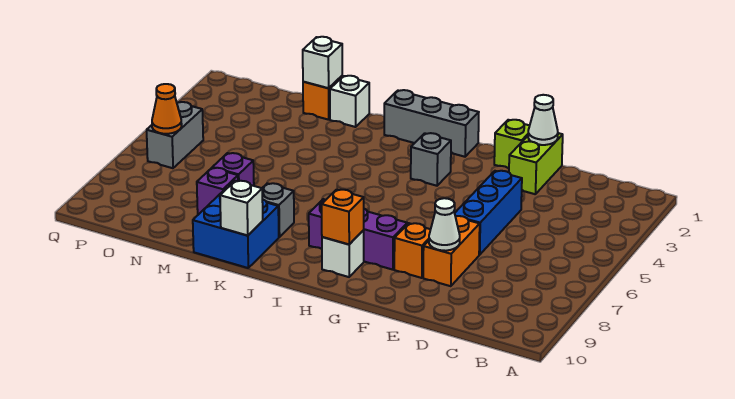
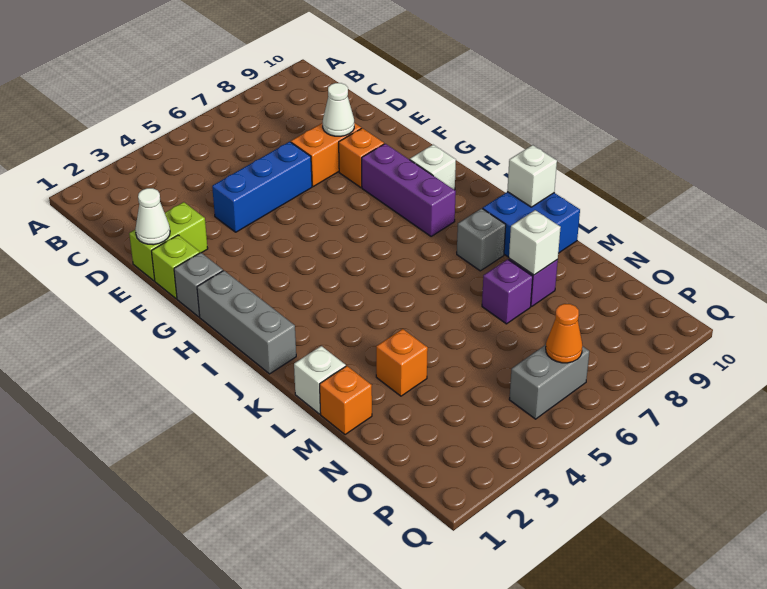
grey brick H3 level 1 -> grey brick G1 level 1
orange brick H9 level 2 -> orange brick M3 level 1
white brick M1 level 2 -> white brick M8 level 2

